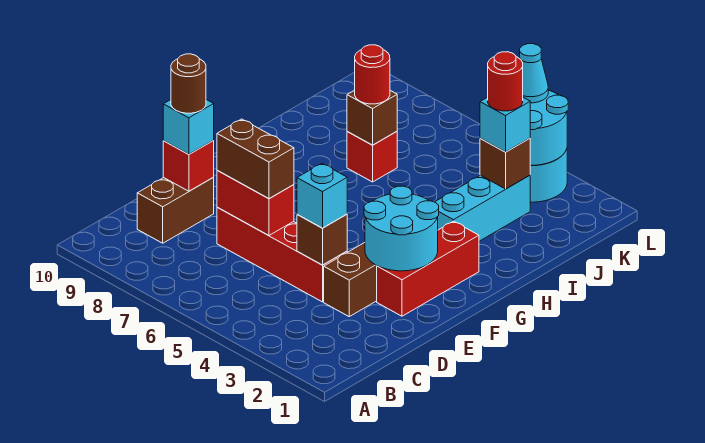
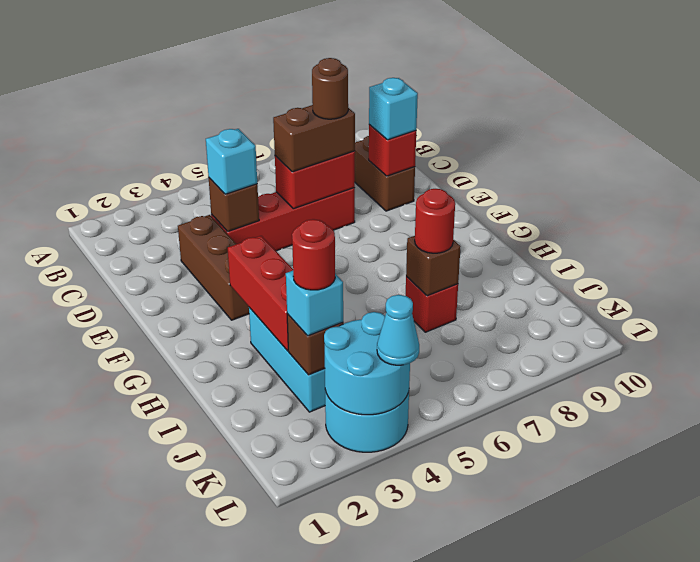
brown round brick D9 level 4 -> brown round brick D7 level 4
red brick E2:G2 level 1 -> red brick G3:I3 level 2
cyan round brick E2:F3 level 2 -> none

